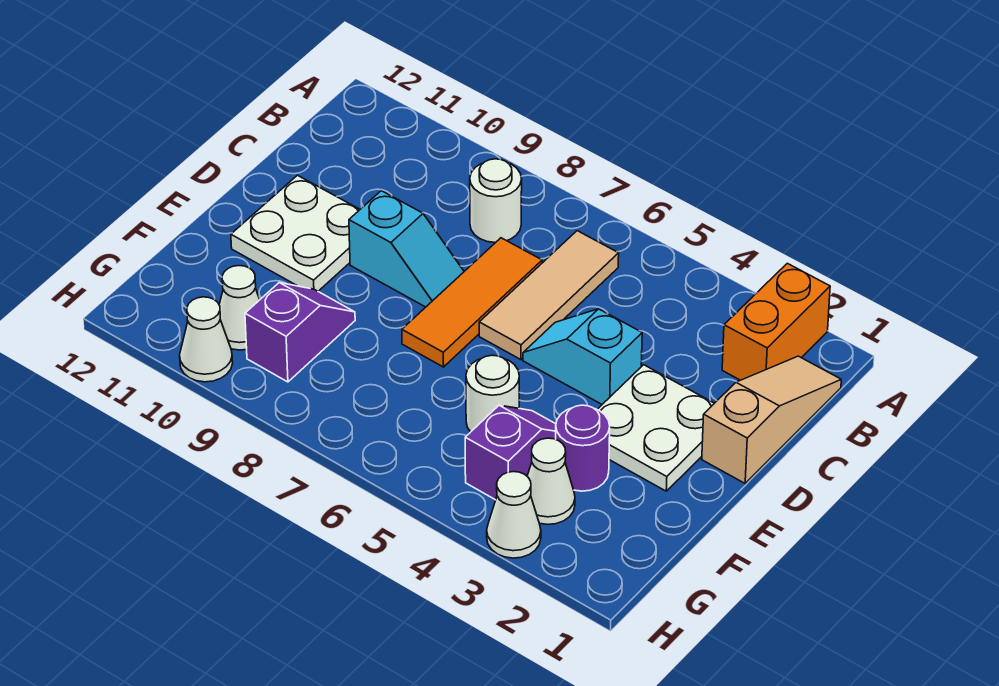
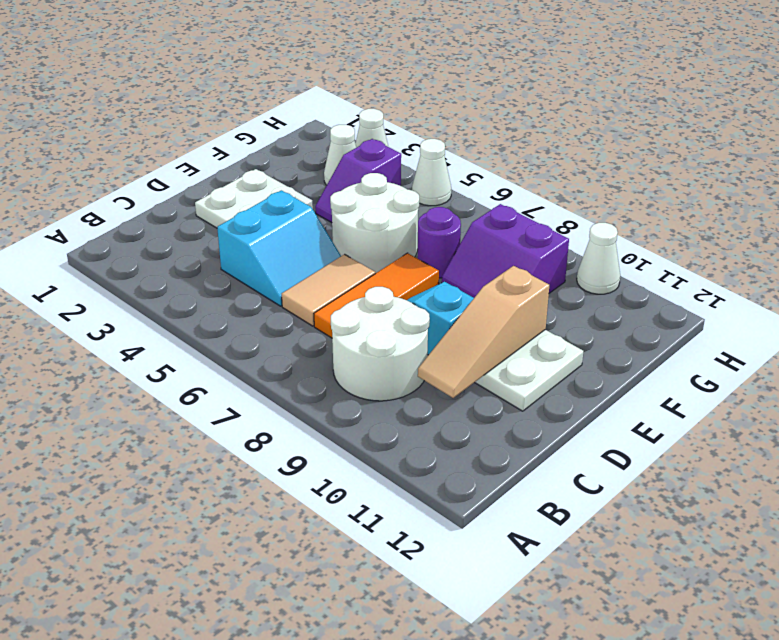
orange brick A2:B2 level 1 -> none
tan slope B1:D1 level 1 top D -> tan slope C10:E10 level 2 top E
tan tile B6:D6 level 1 -> tan tile C6:D6 level 1
white round brick B8 level 1 -> white round brick B8:C9 level 1
cyan slope D4:D5 level 1 top 4 -> cyan slope C4:D5 level 1 top 4
purple round brick F3 level 1 -> purple round brick F7 level 1
white round brick F5 level 1 -> white round brick E5:F6 level 1
purple slope F9:G9 level 1 top G -> purple slope F8:G9 level 1 top G
white cone G10 level 1 -> white cone H5 level 1

